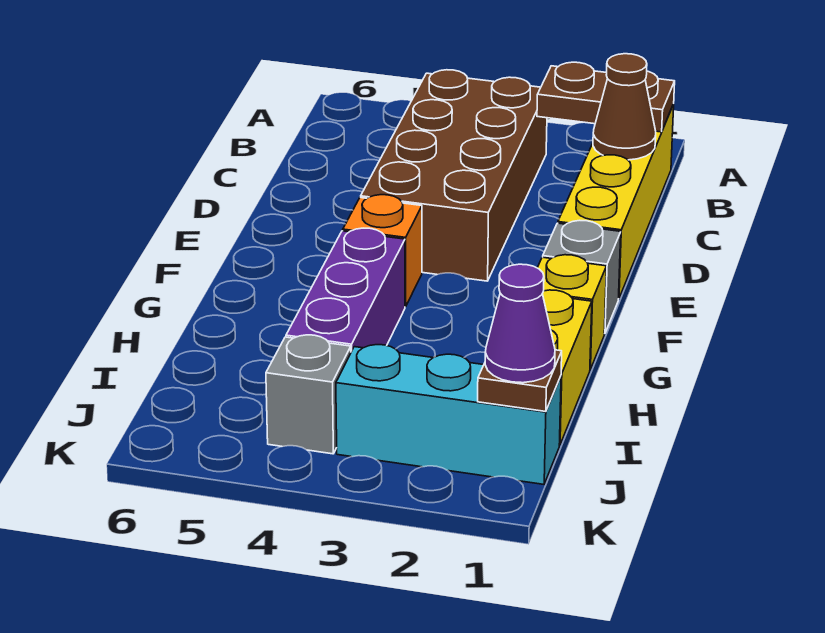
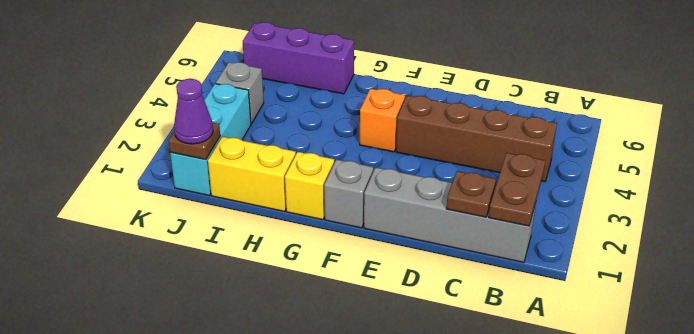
yellow brick B1:E1 level 1 -> grey brick B1:E1 level 1
brown brick B3:E4 level 1 -> brown brick B4:E4 level 1
brown cone C1 level 2 -> brown plate C1 level 2
purple brick G4:I4 level 1 -> purple brick H6:J6 level 1

